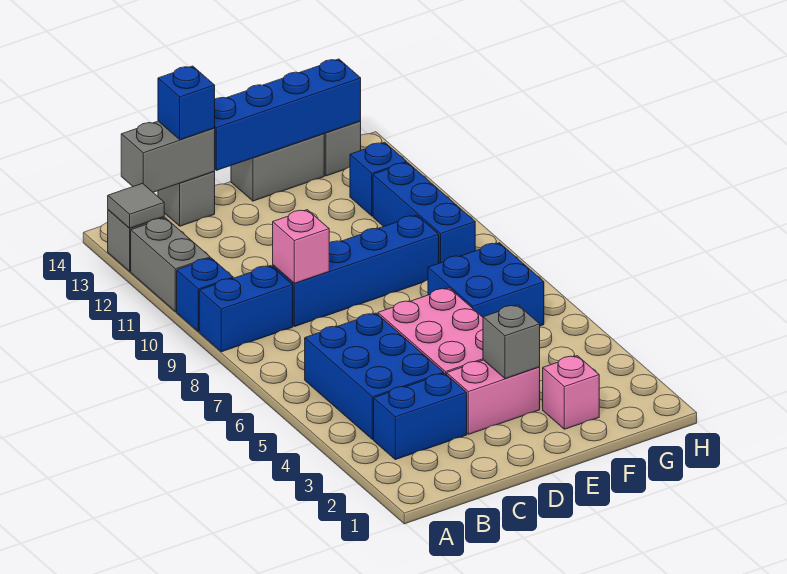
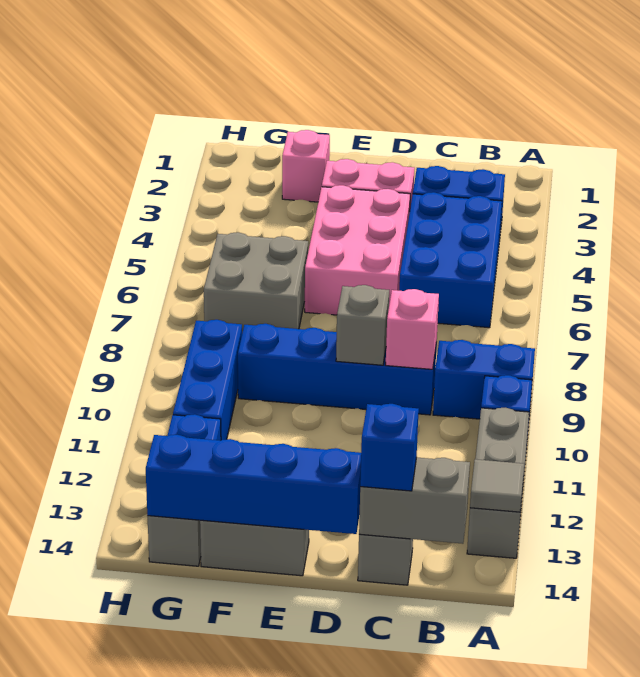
grey brick E3 level 2 -> grey brick D9 level 2
blue brick F6:G7 level 1 -> grey brick F6:G7 level 1

